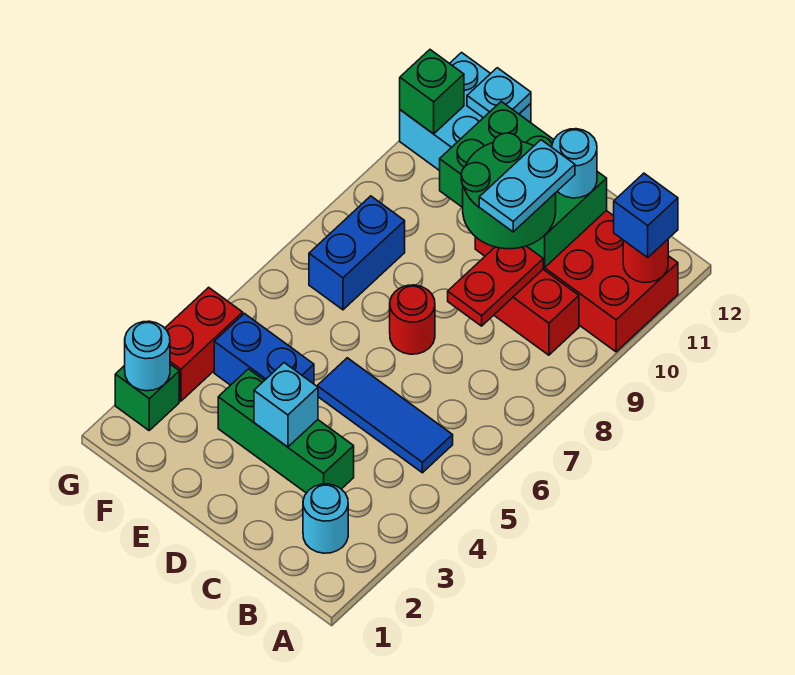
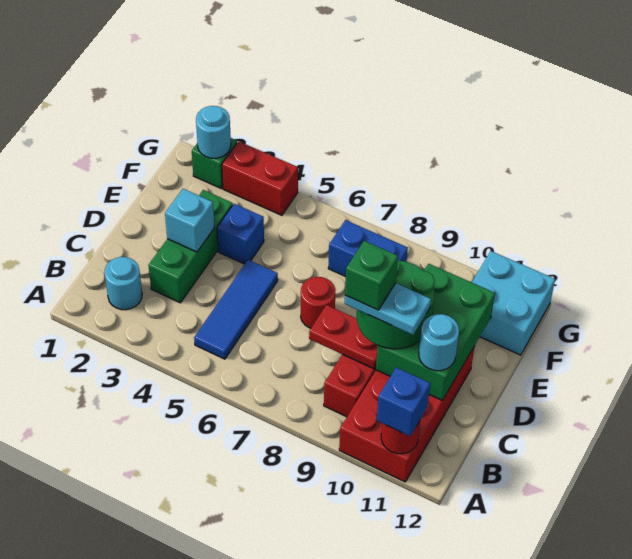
blue brick E4:F4 level 1 -> blue brick E4 level 1
cyan plate F12 level 2 -> none
green brick G11 level 2 -> green brick C9 level 5

